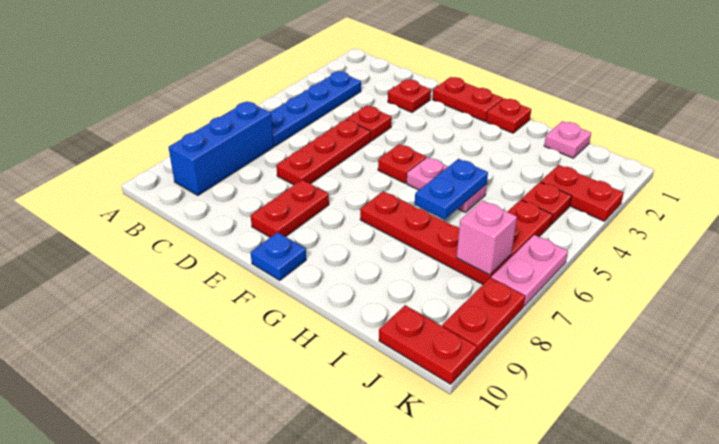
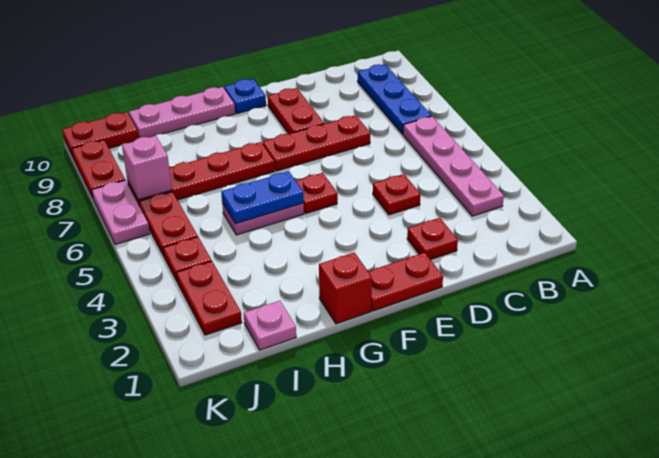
blue plate B3:B6 level 1 -> pink plate B3:B6 level 1
blue brick B7:B9 level 1 -> blue plate B7:B9 level 1
red plate D5:D7 level 1 -> red plate D7:F7 level 1
red plate G1 level 1 -> red brick G1 level 1
none -> pink plate G10:I10 level 1
blue plate H5:H6 level 2 -> blue plate G5:H5 level 2
red plate J3:K3 level 1 -> red plate J2:J3 level 1

